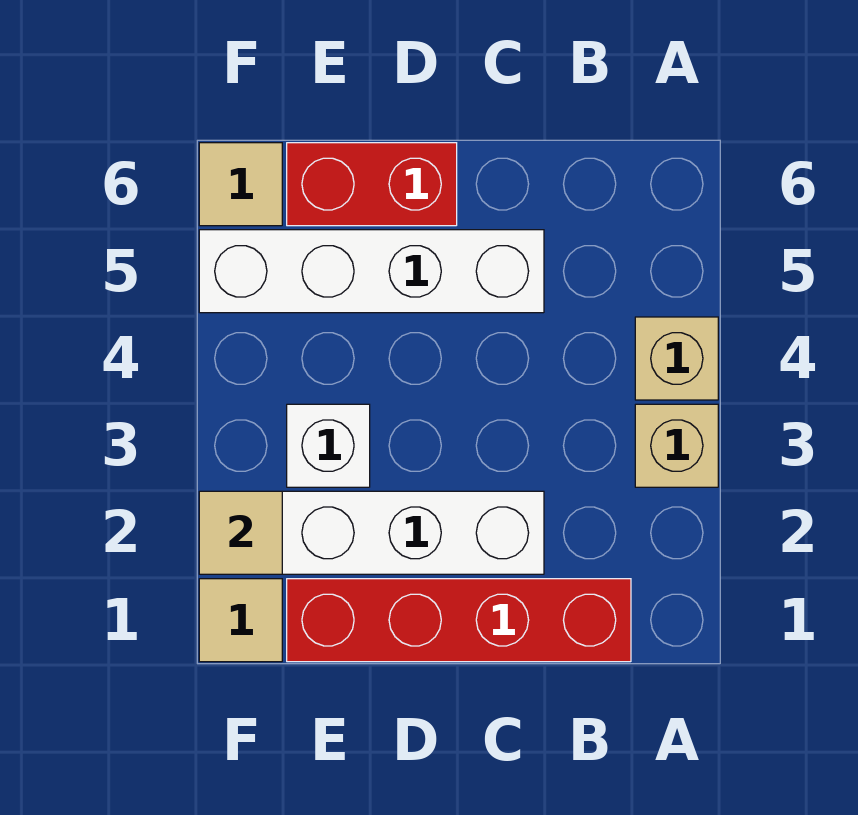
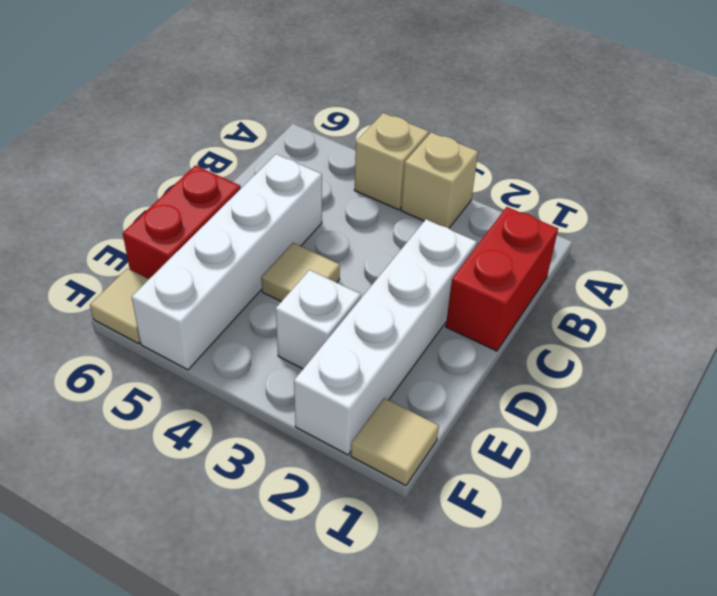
red brick B1:E1 level 1 -> red brick B1:C1 level 1
tan tile F2 level 2 -> tan tile D4 level 1

